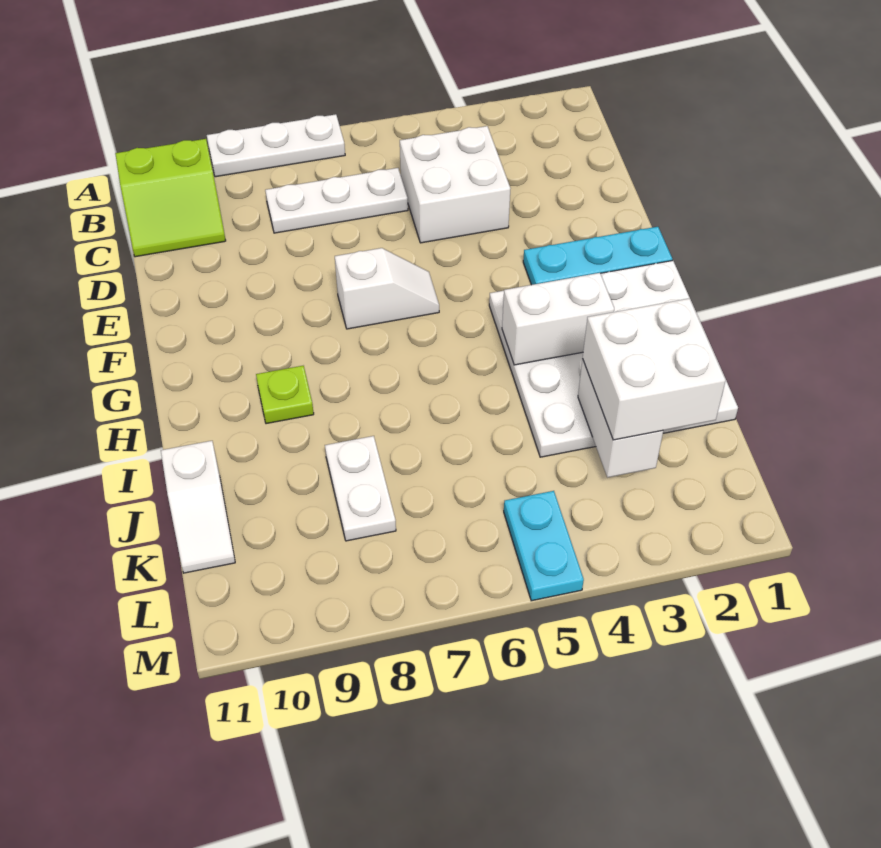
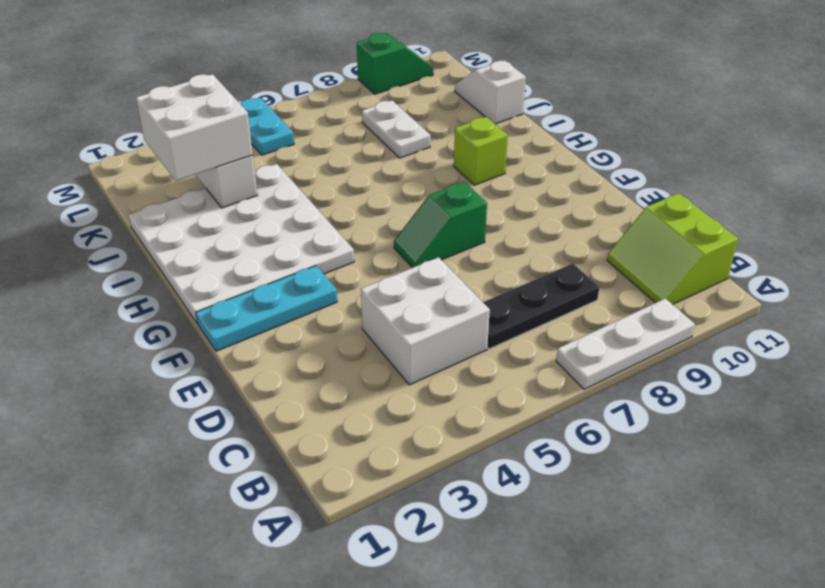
lime slope B10:C11 level 1 top B -> lime slope B10:C11 level 1 top 11
white plate C6:C8 level 1 -> black plate C6:C8 level 1
white slope F6:F7 level 1 top 7 -> green slope F6:F7 level 1 top 7
white brick H3:H4 level 2 -> none
lime plate H9 level 1 -> lime brick H9 level 1
none -> green slope M9:M10 level 1 top 9

